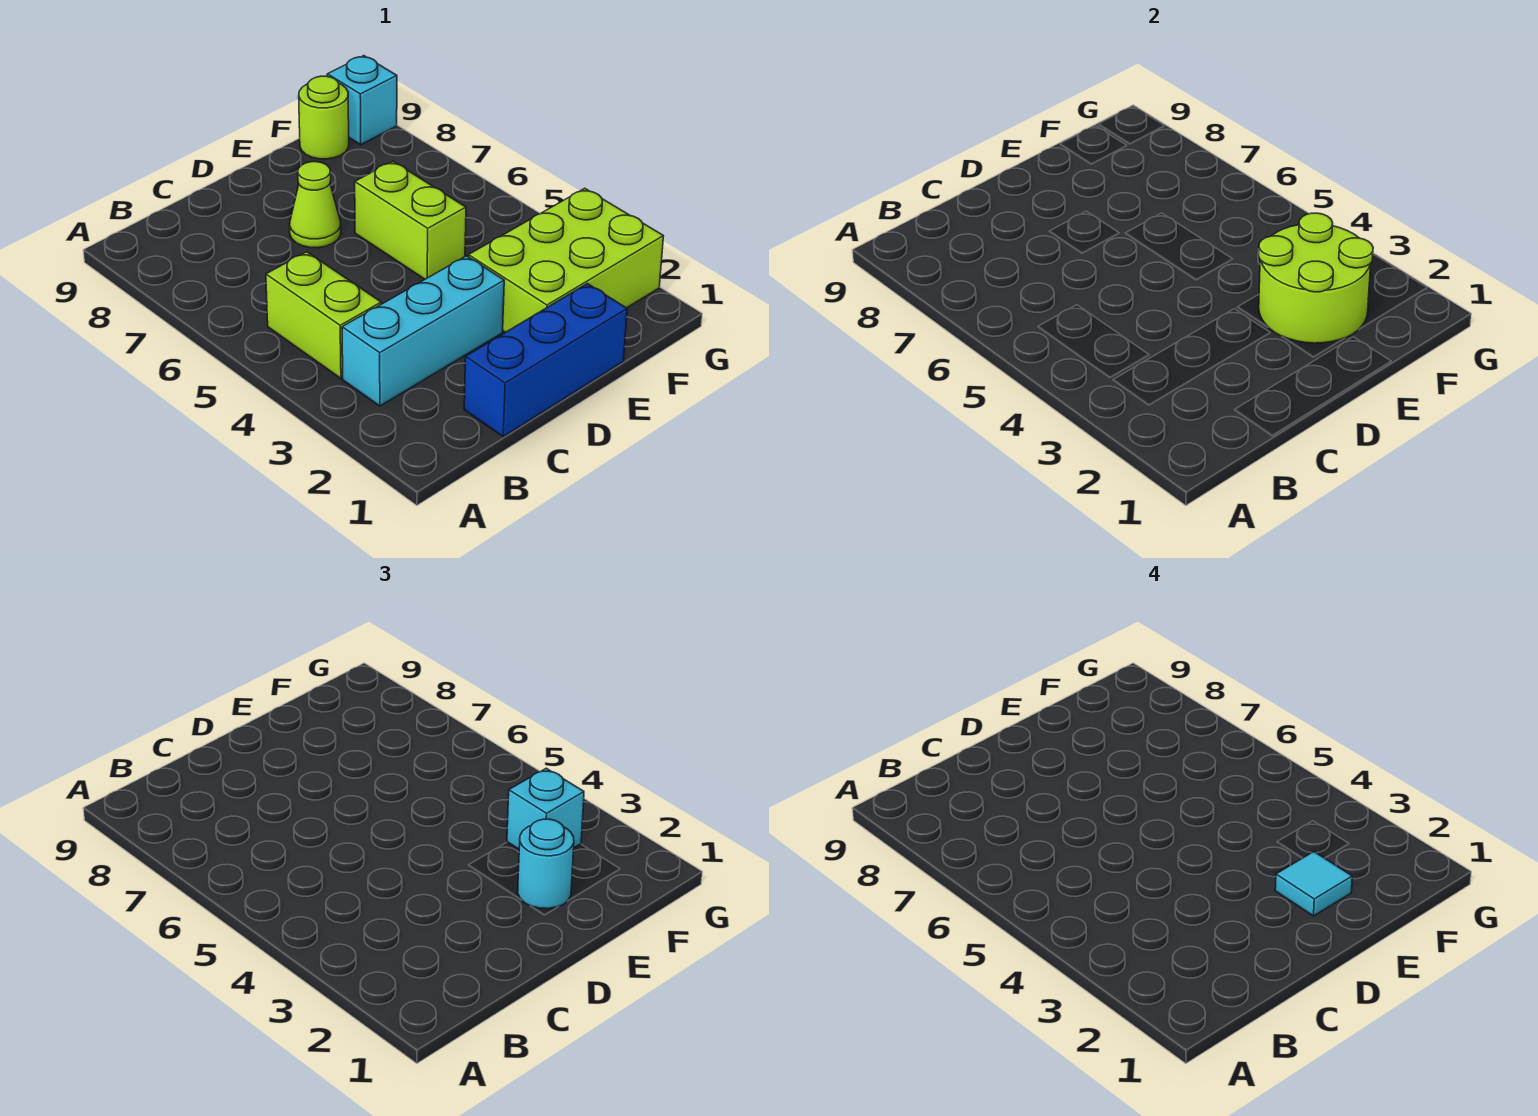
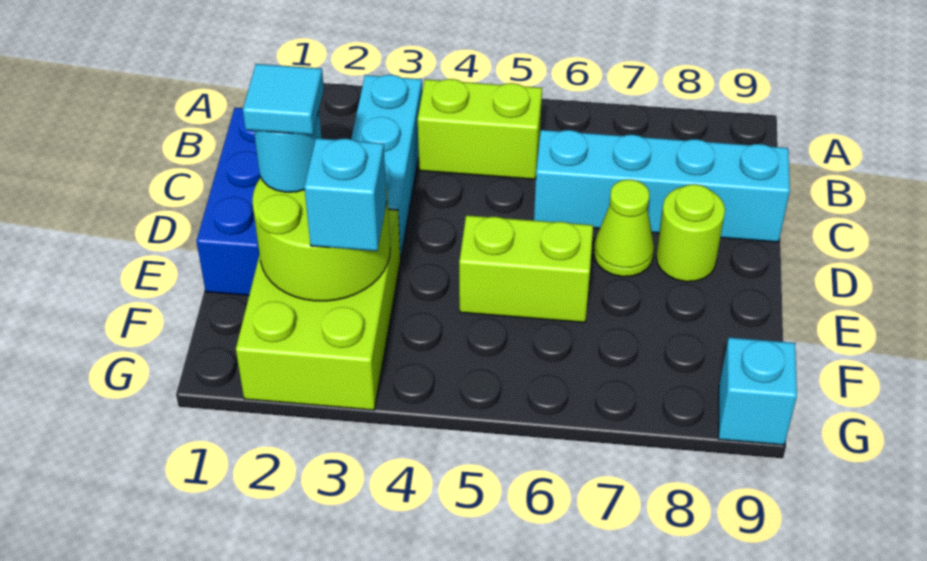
none -> cyan brick C6:C9 level 1
lime round brick F9 level 1 -> lime round brick D8 level 1

